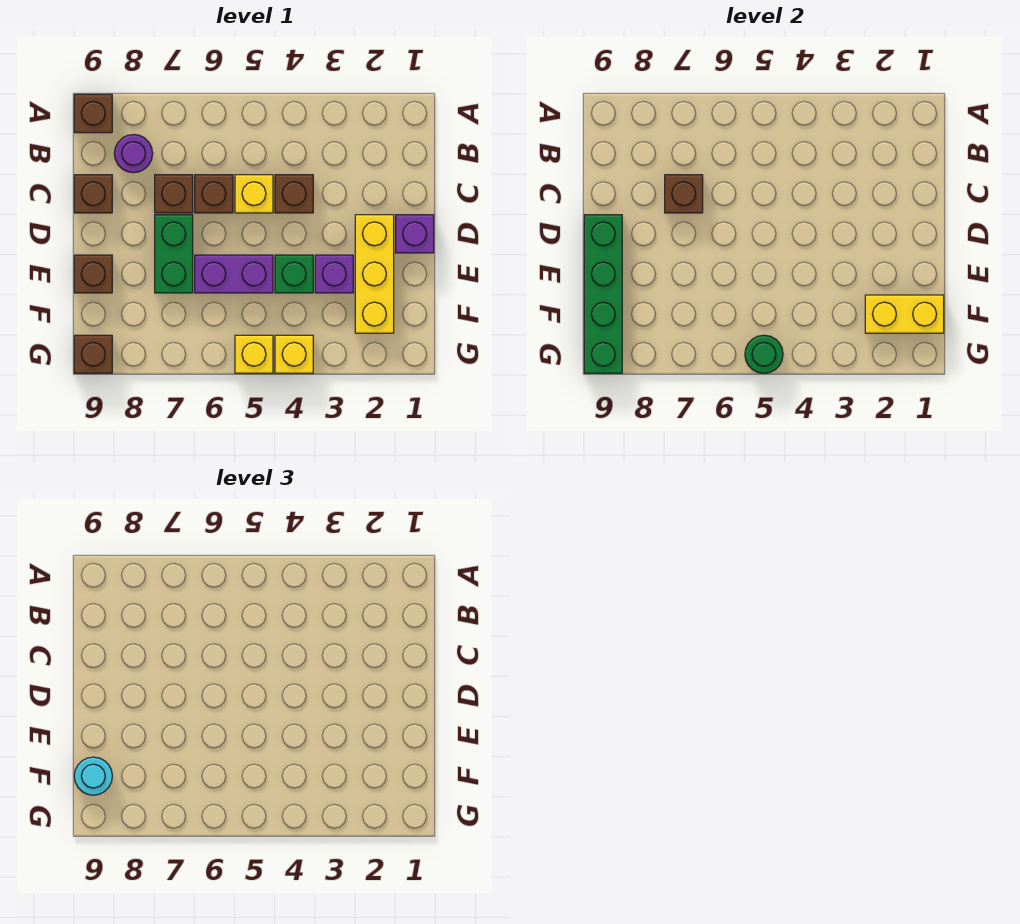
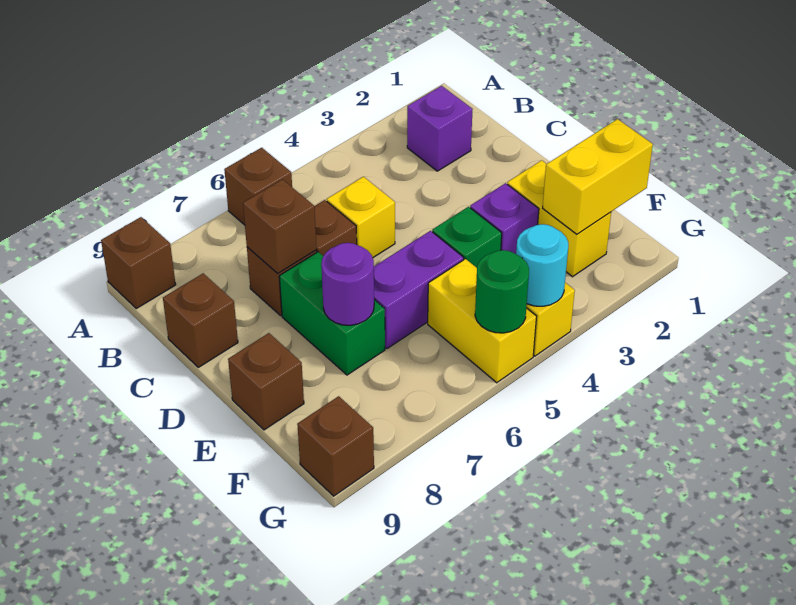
purple round brick B8 level 1 -> purple round brick E7 level 2
brown brick C4 level 1 -> brown brick A6 level 1
purple brick D1 level 1 -> purple brick B2 level 1
yellow brick D2:F2 level 1 -> yellow brick E2:F2 level 1
green brick D9:G9 level 2 -> none
cyan round brick F9 level 3 -> cyan round brick G4 level 2
yellow brick G5 level 1 -> yellow brick F5:G5 level 1

